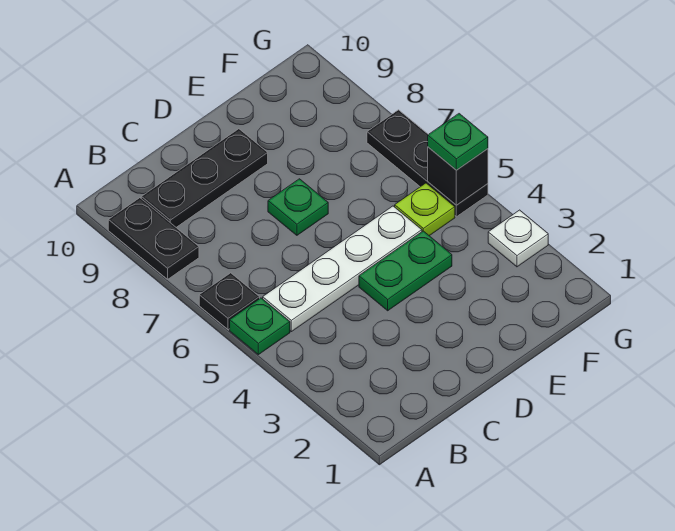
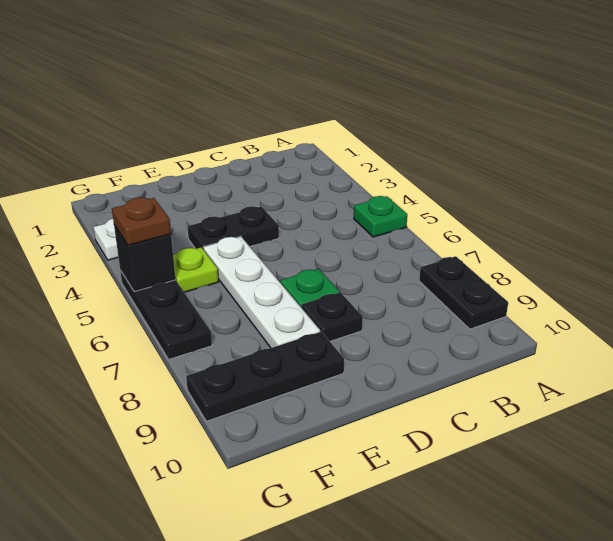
black plate A6 level 1 -> black plate D8 level 1
white plate B5:E5 level 1 -> white plate E5:E8 level 1
black plate B9:D9 level 1 -> black plate E9:G9 level 1
green plate D4:E4 level 1 -> black plate D4:E4 level 1
green plate G5 level 3 -> brown plate G5 level 3

